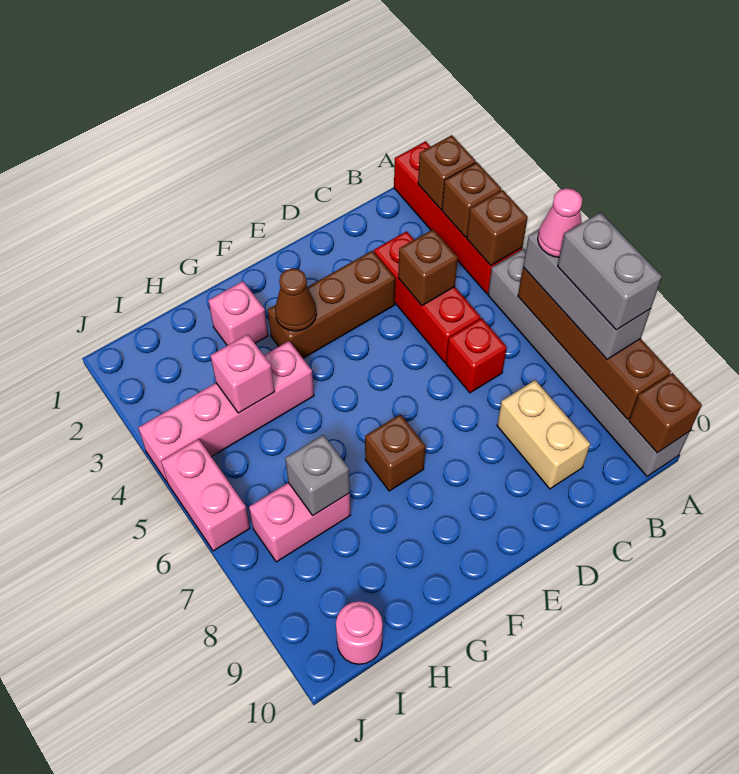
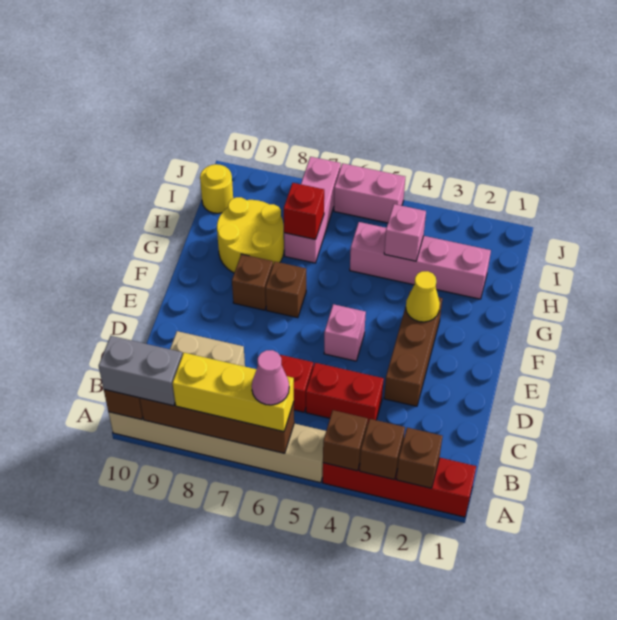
grey brick A5:A10 level 1 -> tan brick A5:A10 level 1
grey brick A6:A8 level 3 -> yellow brick A6:A8 level 3
grey brick A7:A8 level 4 -> grey brick A9:A10 level 3
red brick C3:C5 level 1 -> red brick C4:C5 level 1
brown brick C4 level 2 -> brown brick F8 level 1
brown cone F3 level 2 -> yellow cone F3 level 2
pink brick G2 level 1 -> pink brick E5 level 1
pink brick G4:J4 level 1 -> pink brick H2:H5 level 1
none -> yellow round brick G8:H9 level 1
pink brick H7:I7 level 1 -> pink brick H7:J7 level 1
grey brick H7 level 2 -> red brick H7 level 2
pink round brick I10 level 1 -> yellow round brick I10 level 1

